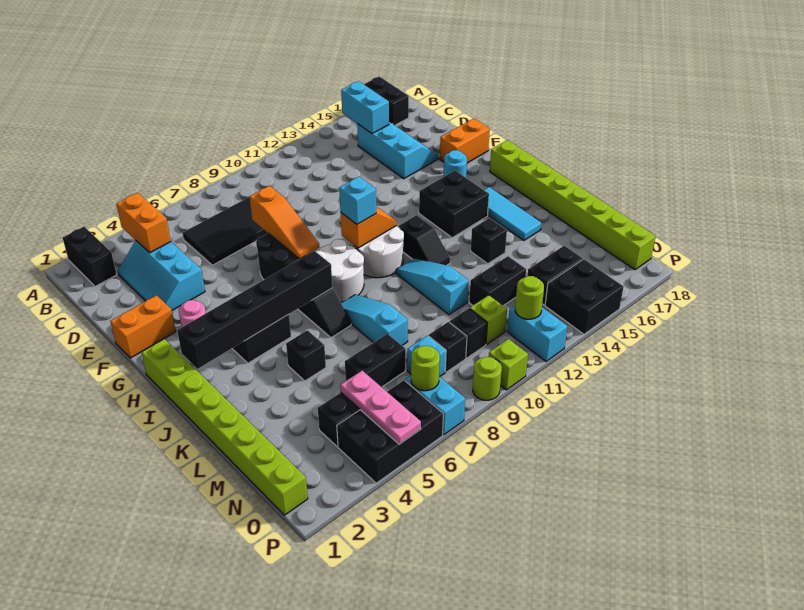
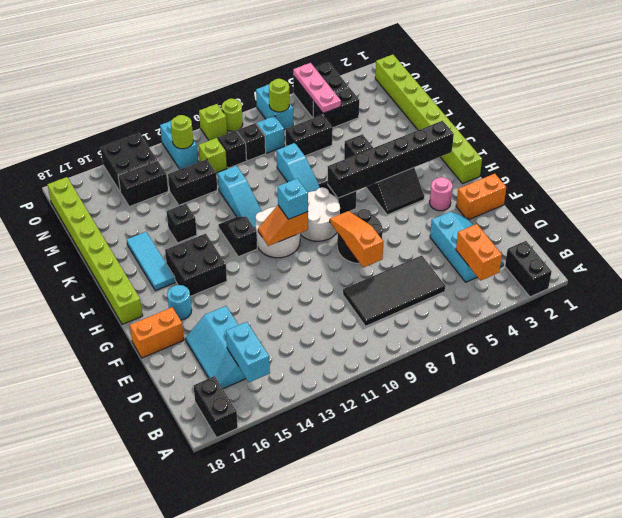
black brick O4:P6 level 1 -> black brick O4:P5 level 1

